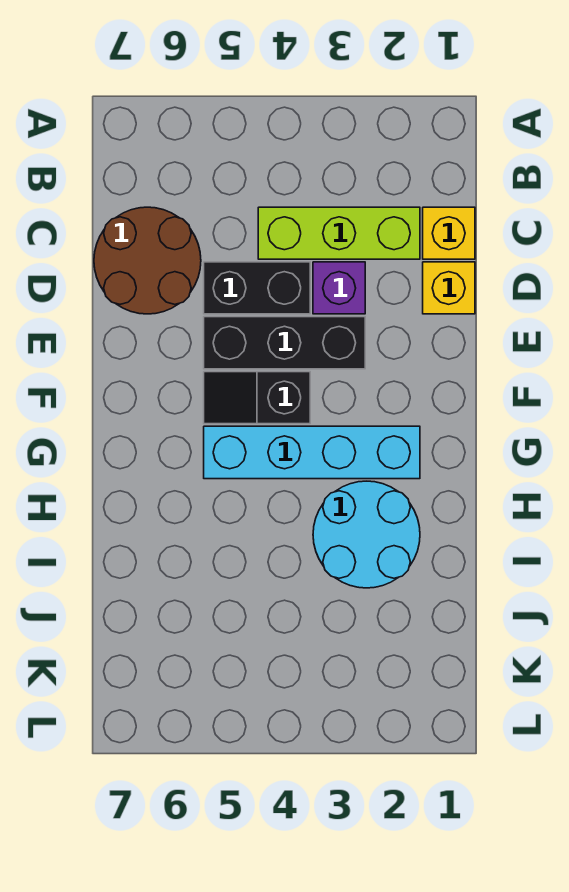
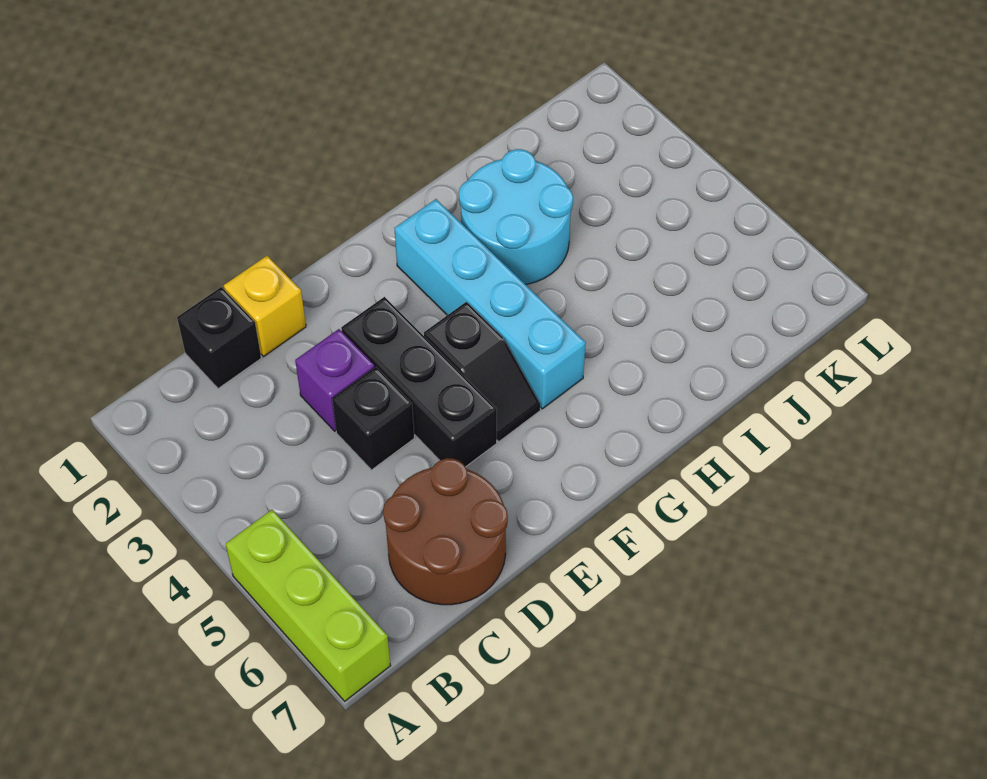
yellow brick C1 level 1 -> black brick C1 level 1
lime brick C2:C4 level 1 -> lime brick A5:A7 level 1
black brick D4:D5 level 1 -> black brick D4 level 1

